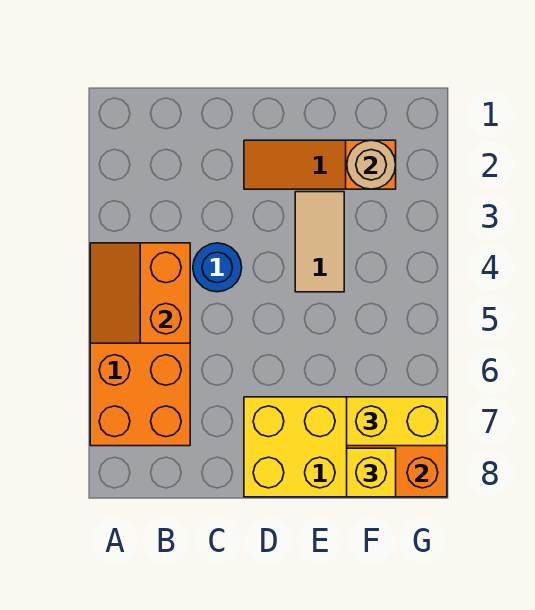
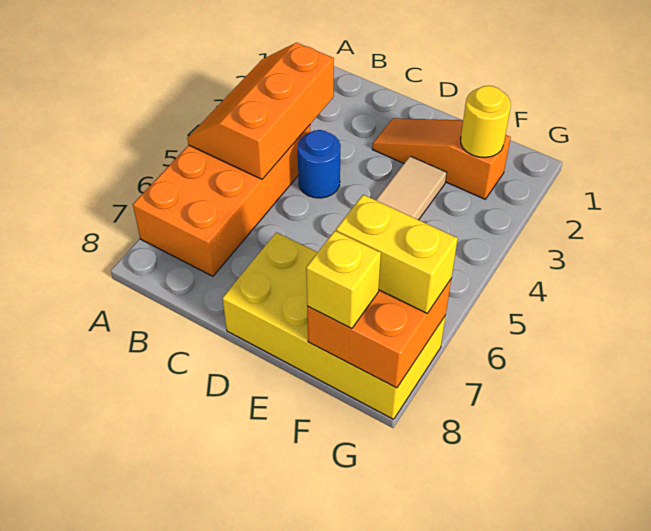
orange slope A4:B5 level 2 top B -> orange slope A3:B5 level 2 top B
tan round brick F2 level 2 -> yellow round brick F2 level 2

